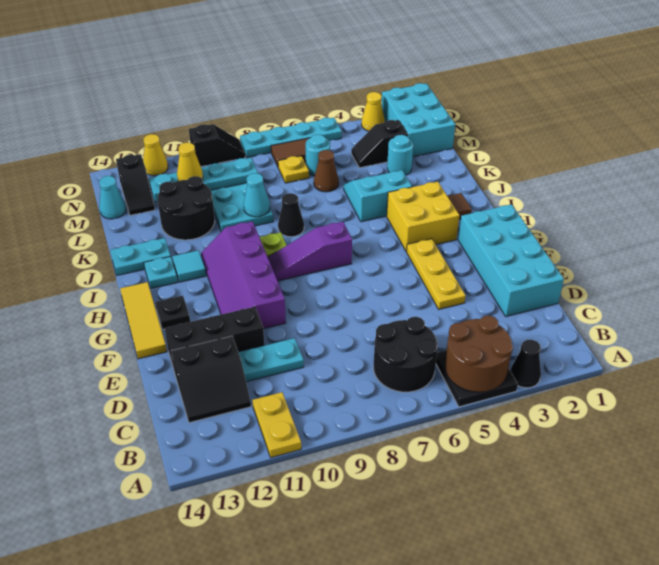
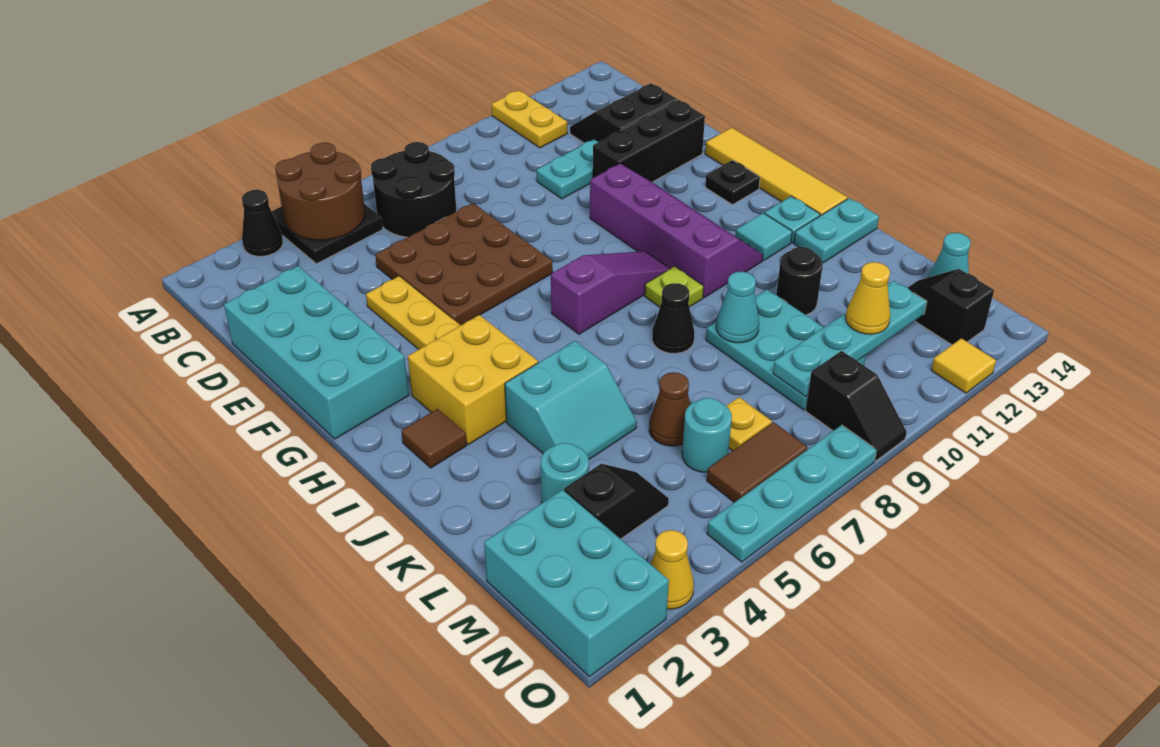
none -> brown plate D5:F7 level 1
yellow tile F14:H14 level 1 -> yellow tile F14:I14 level 1
black round brick K11:L12 level 1 -> black round brick K11 level 1
black slope O9:O10 level 1 top 10 -> black slope N9:O9 level 1 top N
yellow cone O12 level 1 -> yellow tile O12 level 1

